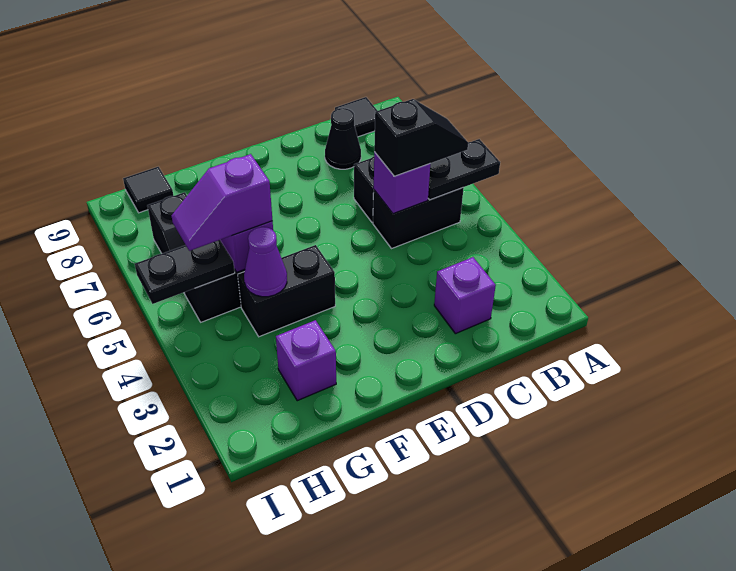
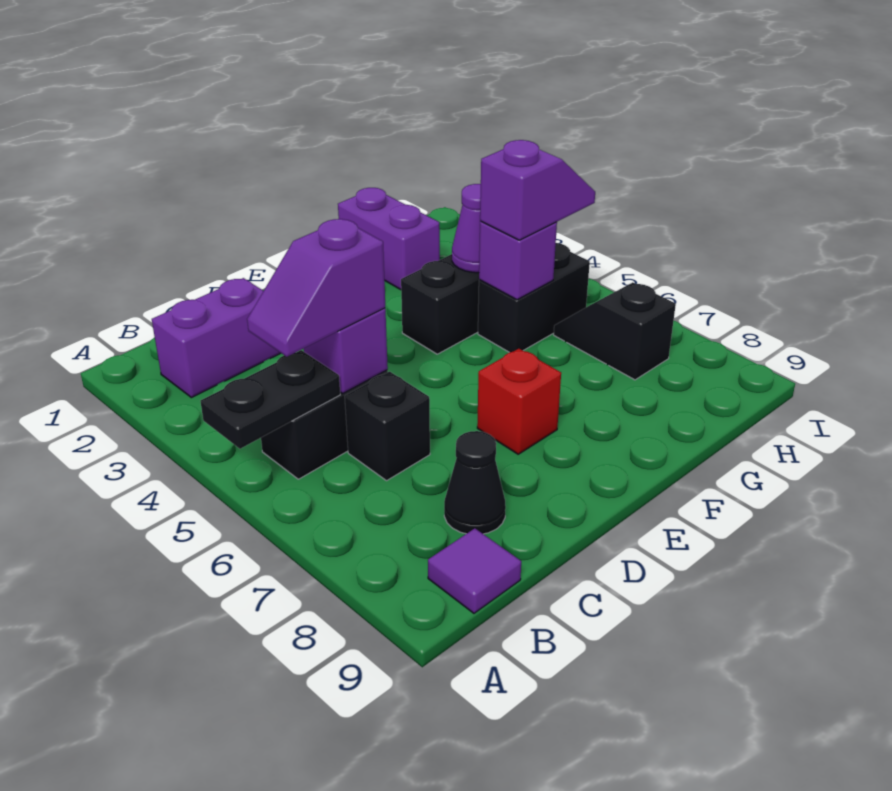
black slope B5:C5 level 3 top C -> purple slope B5:C5 level 3 top C
black tile B9 level 1 -> purple tile B9 level 1
purple brick C2 level 1 -> purple brick B2:C2 level 1
none -> red brick E7 level 1
purple brick G2 level 1 -> purple brick G1:G2 level 1
black plate H5:I5 level 2 -> none
black tile H9 level 1 -> none

